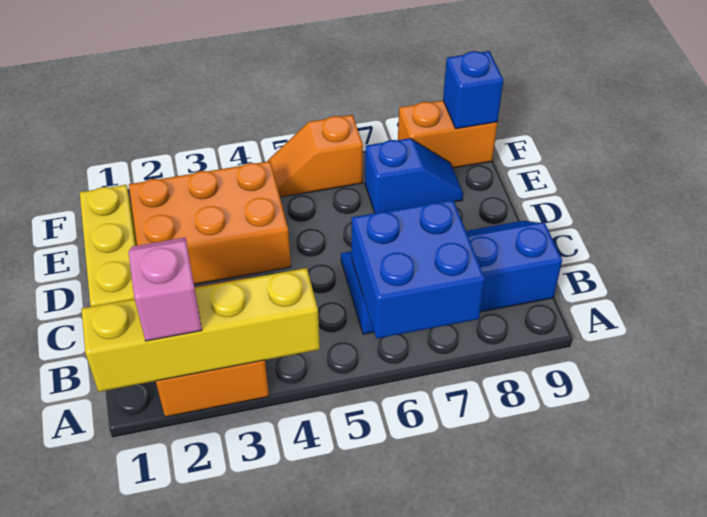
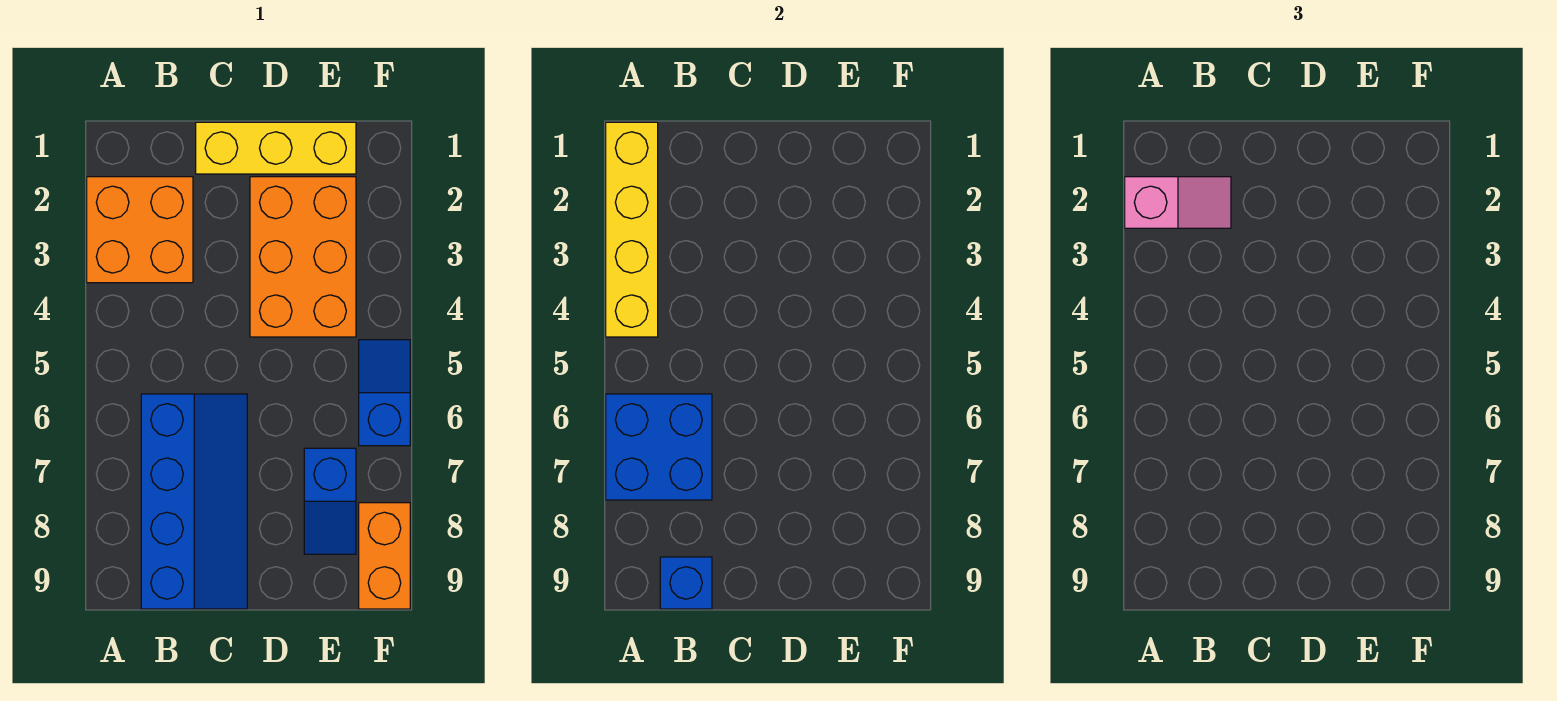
orange slope F5:F6 level 1 top 6 -> blue slope F5:F6 level 1 top 6
blue brick F9 level 2 -> blue brick B9 level 2

